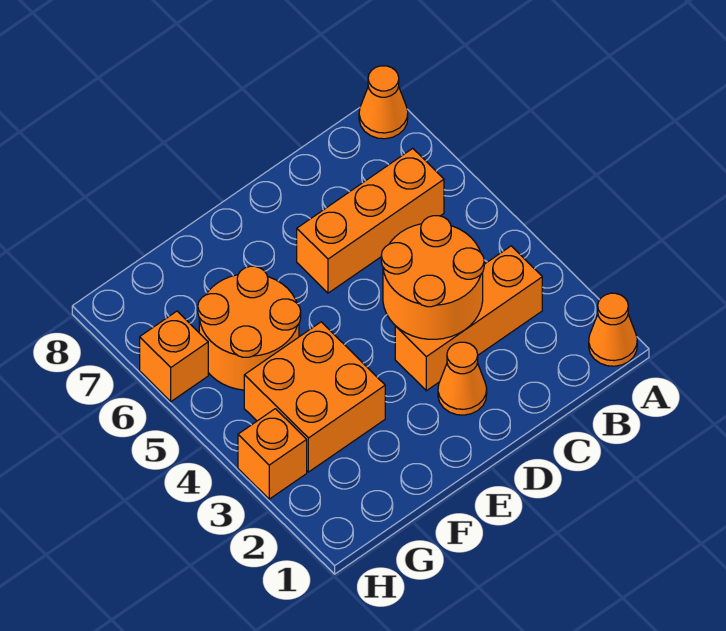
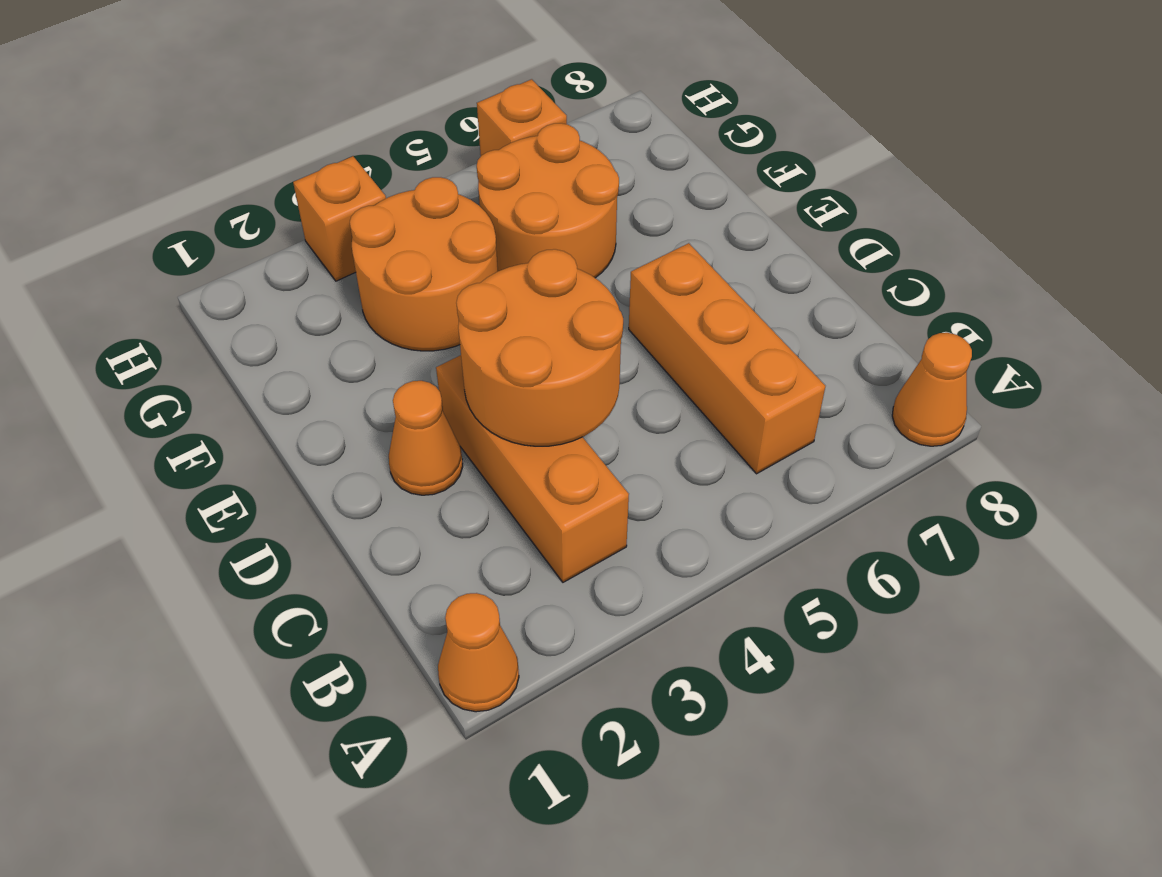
orange brick F3:G4 level 1 -> orange round brick F3:G4 level 1

